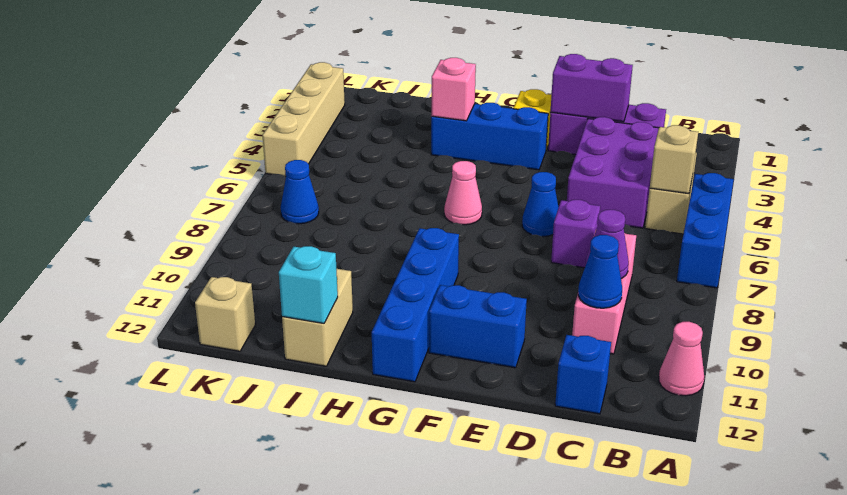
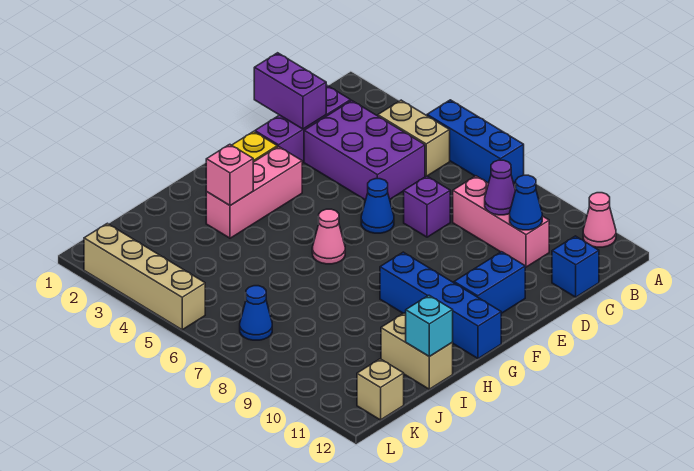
tan brick B5 level 2 -> none
purple brick D2:E2 level 2 -> purple brick D1:D2 level 2
blue brick F3:H3 level 1 -> pink brick F3:H3 level 1

